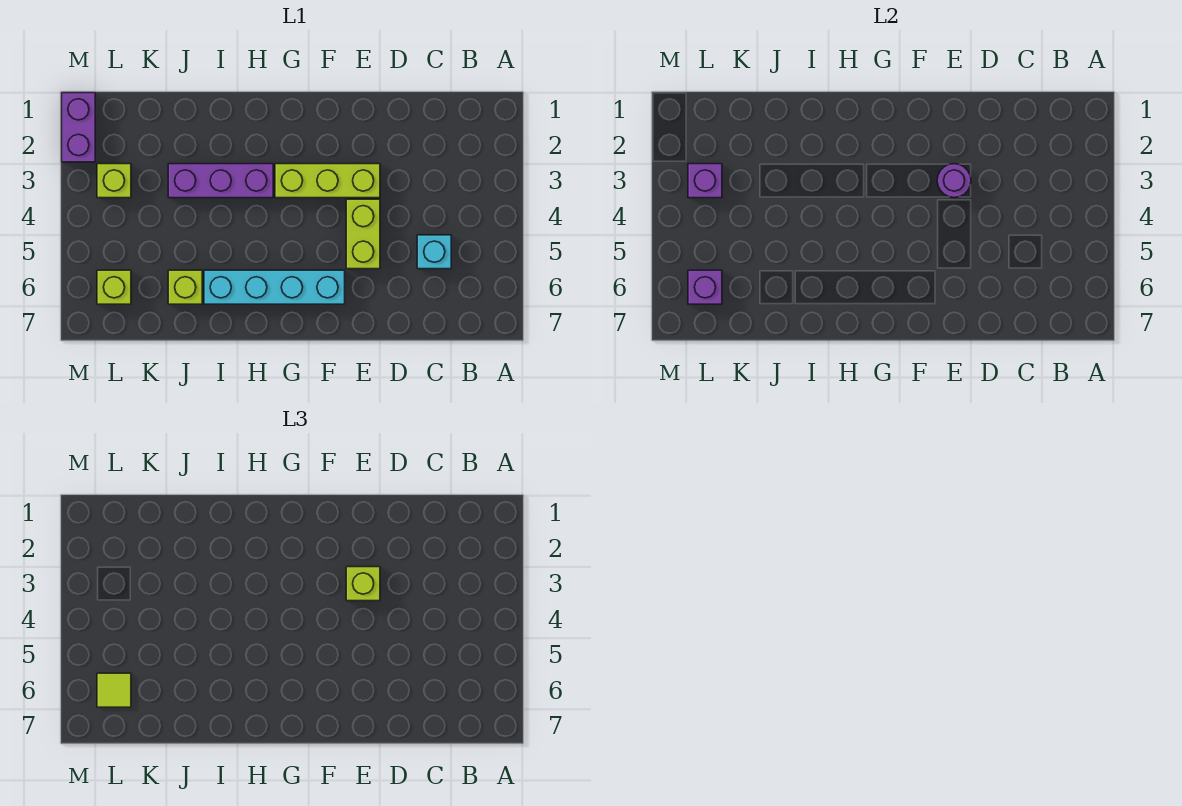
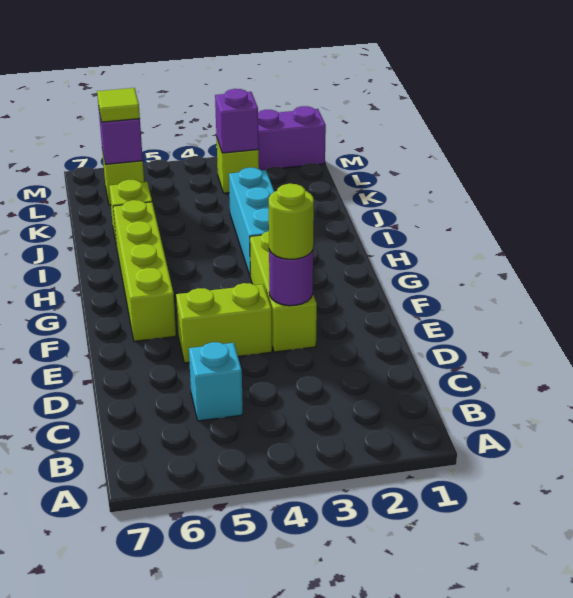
lime brick E3 level 3 -> lime round brick E3 level 3
cyan brick F6:I6 level 1 -> lime brick F6:I6 level 1
purple brick H3:J3 level 1 -> cyan brick H3:J3 level 1

